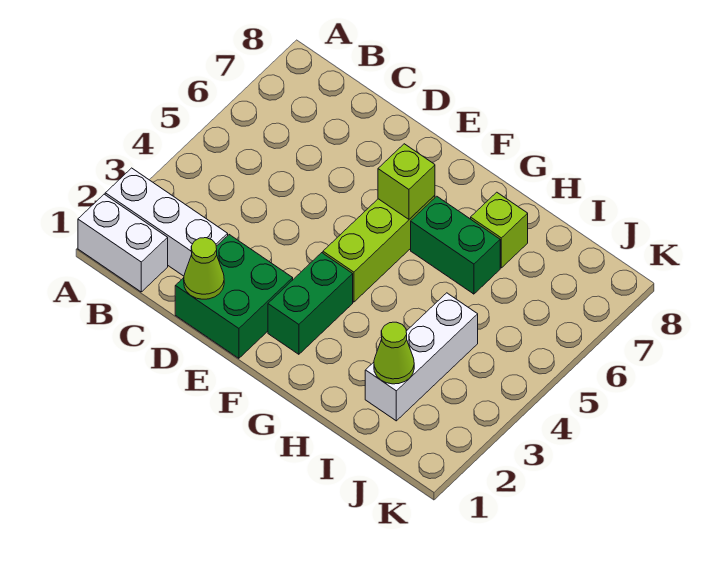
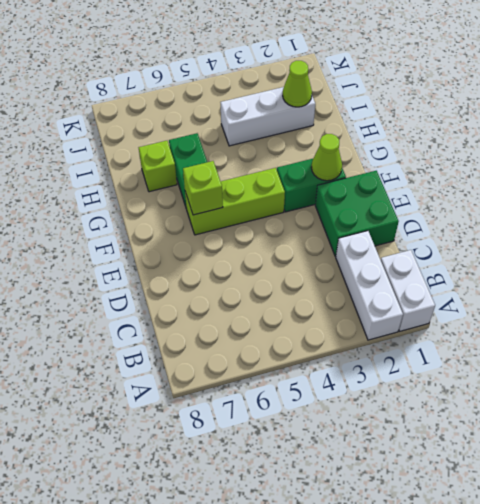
lime cone D1 level 2 -> lime cone F2 level 2

